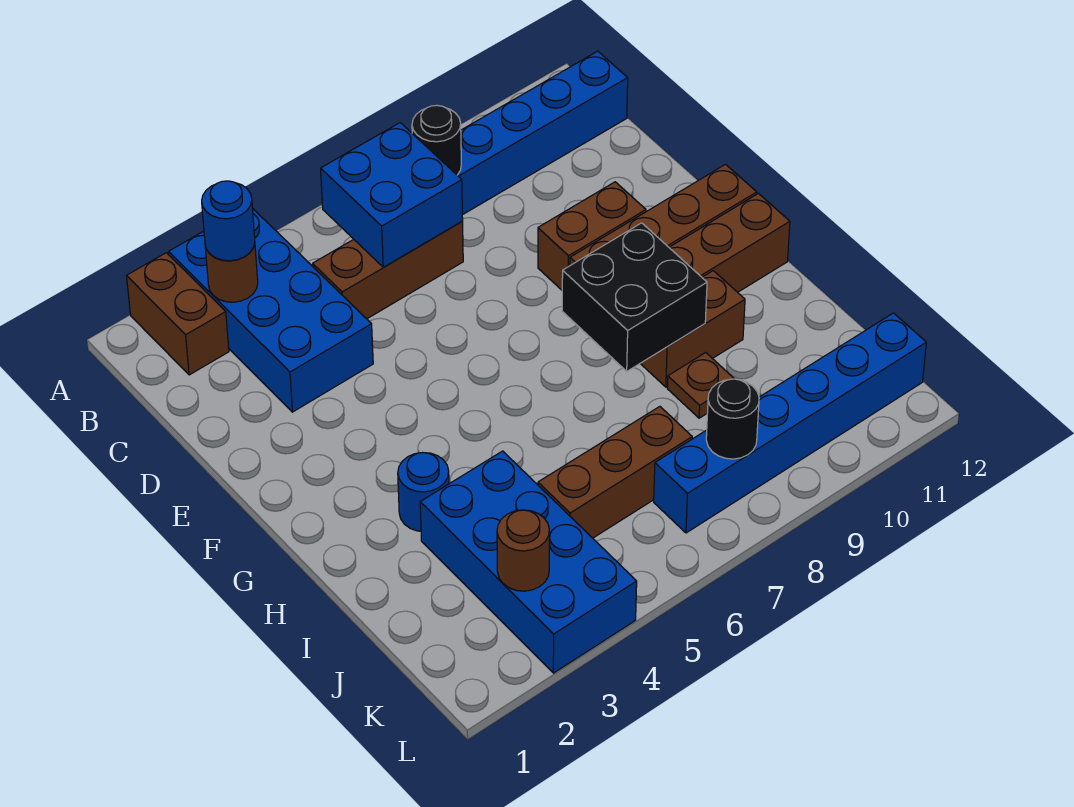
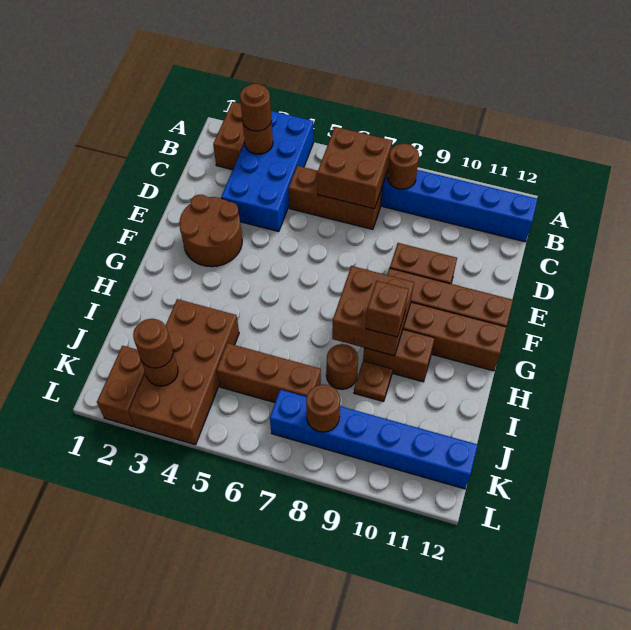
blue round brick B3 level 3 -> brown round brick B3 level 3
blue brick B6:C7 level 2 -> brown brick B6:C7 level 2
black round brick B8 level 2 -> brown round brick B8 level 2
none -> brown round brick E2:F3 level 1
black brick G8:H9 level 2 -> brown brick G8:H9 level 2
blue round brick H3 level 1 -> none
none -> brown brick H9 level 3
blue brick I3:L4 level 1 -> brown brick I3:L4 level 1
none -> brown round brick I8 level 1
none -> brown brick K2:L2 level 1
none -> brown round brick K3 level 3
black round brick K8 level 2 -> brown round brick K8 level 2

